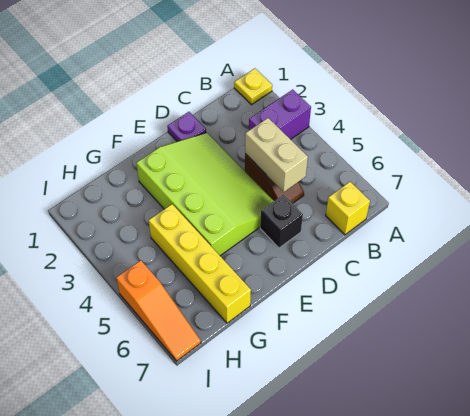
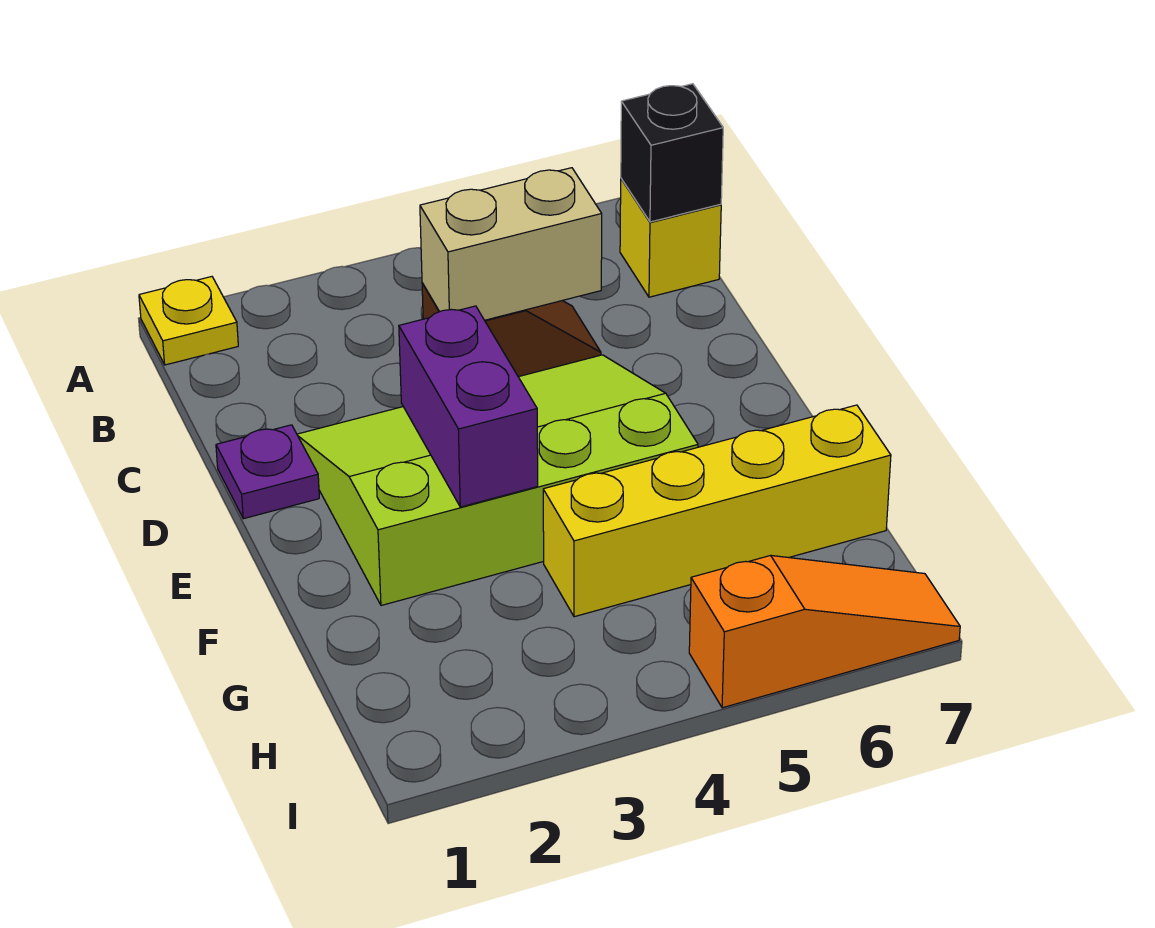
purple brick A3:B3 level 1 -> purple brick E3:F3 level 2
black brick D6 level 1 -> black brick B7 level 2

